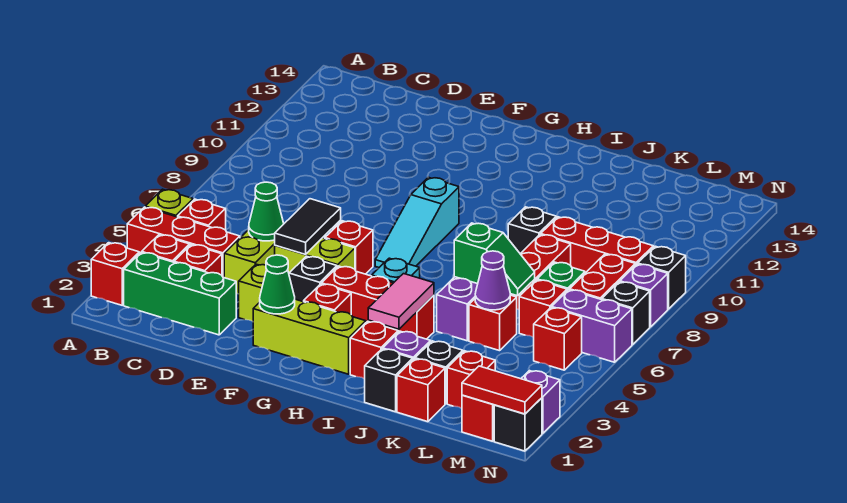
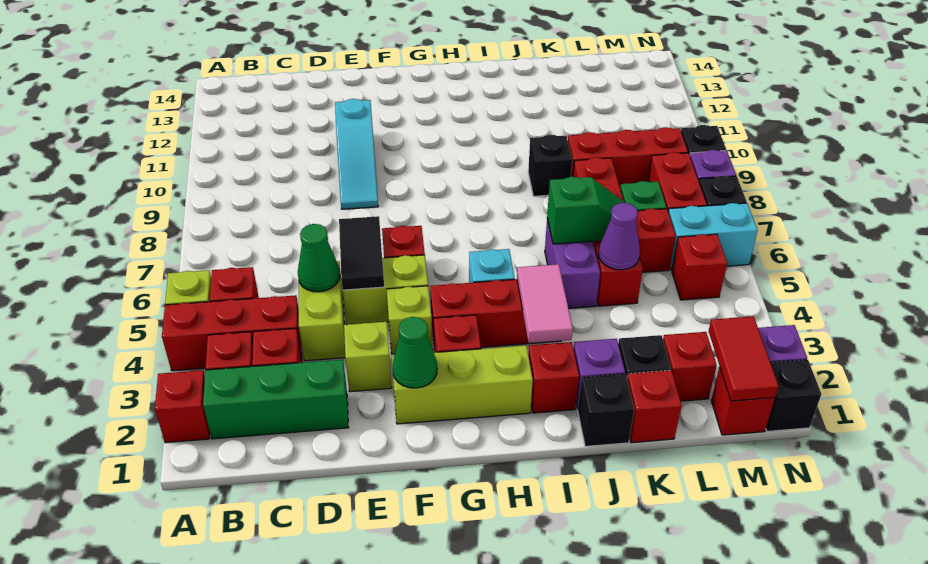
black brick F4 level 1 -> lime brick F4 level 1
cyan slope G7:G9 level 1 top 9 -> cyan slope E9:E11 level 1 top 11
red tile M1:N1 level 2 -> red tile M1:M2 level 2
purple brick M6:N6 level 1 -> cyan brick M6:N6 level 1

